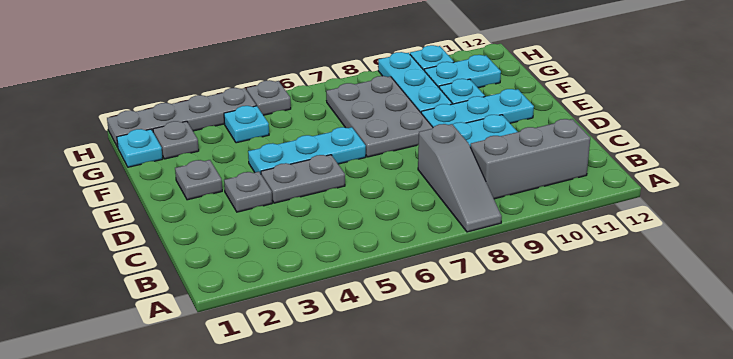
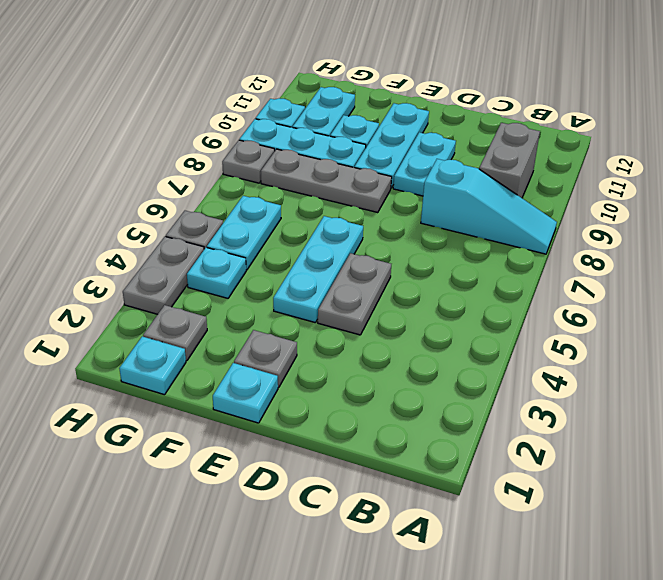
grey slope A8:C8 level 1 top C -> cyan slope A8:C8 level 1 top C
grey brick B9:B11 level 1 -> grey brick B9:B10 level 1
grey plate D3 level 1 -> grey plate H8 level 1
none -> cyan plate E1 level 1
grey plate E7:G8 level 1 -> grey plate E8:G8 level 1
none -> cyan plate G5:G6 level 1
grey plate H1:H4 level 1 -> grey plate H3:H4 level 1

